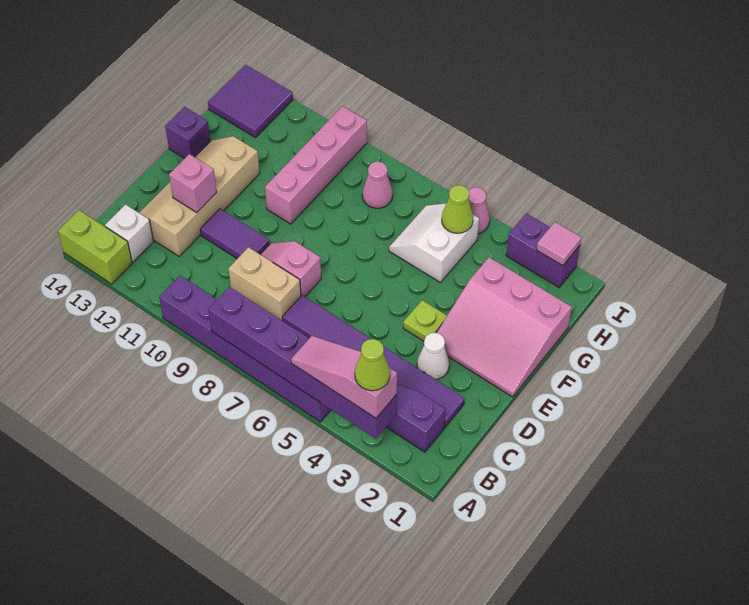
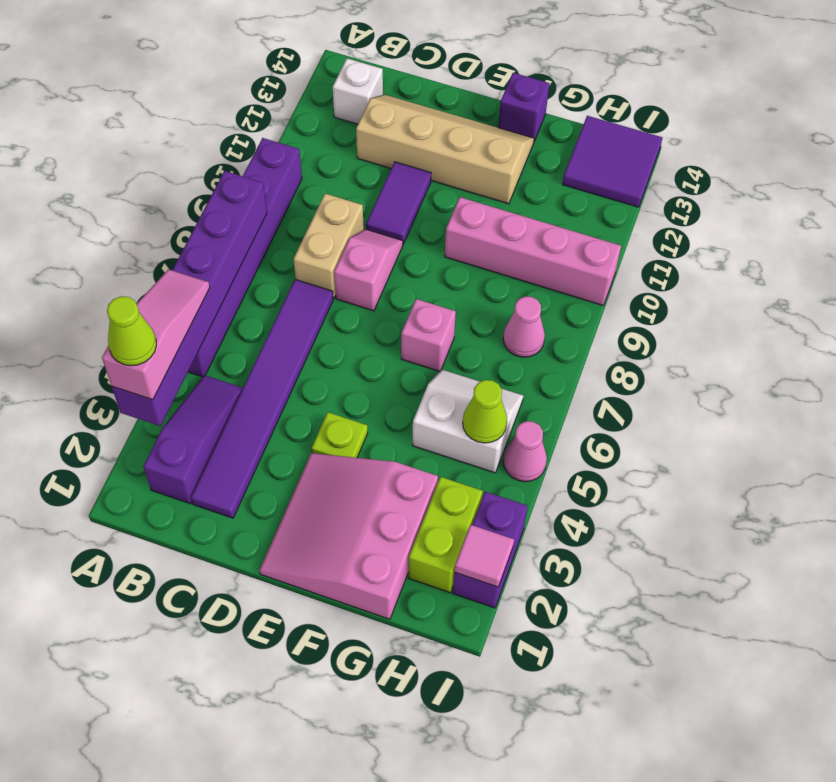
lime brick A13:A14 level 1 -> lime brick H2:H3 level 1
white cone D3 level 1 -> none
pink brick D12 level 2 -> pink brick F7 level 1

